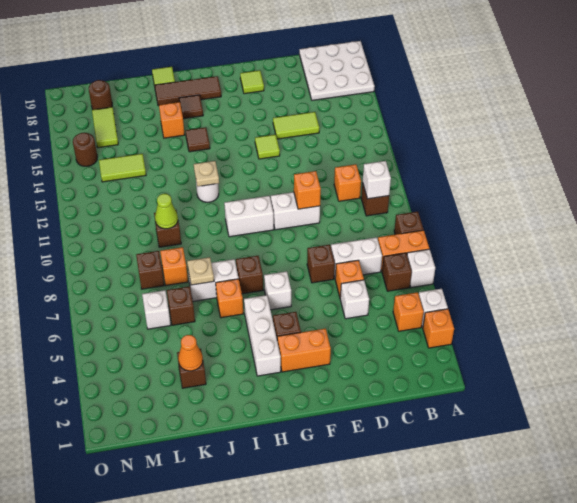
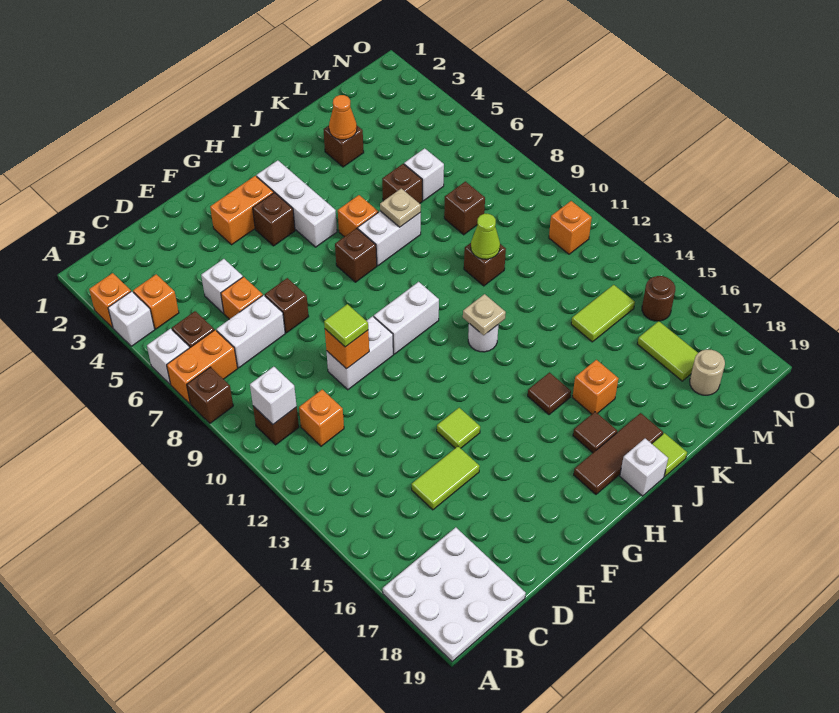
lime tile F18 level 1 -> lime tile E10 level 3
white brick G6 level 1 -> white brick I19 level 1
orange brick K8 level 1 -> orange brick N11 level 1
brown round brick M18 level 1 -> tan round brick M18 level 1

